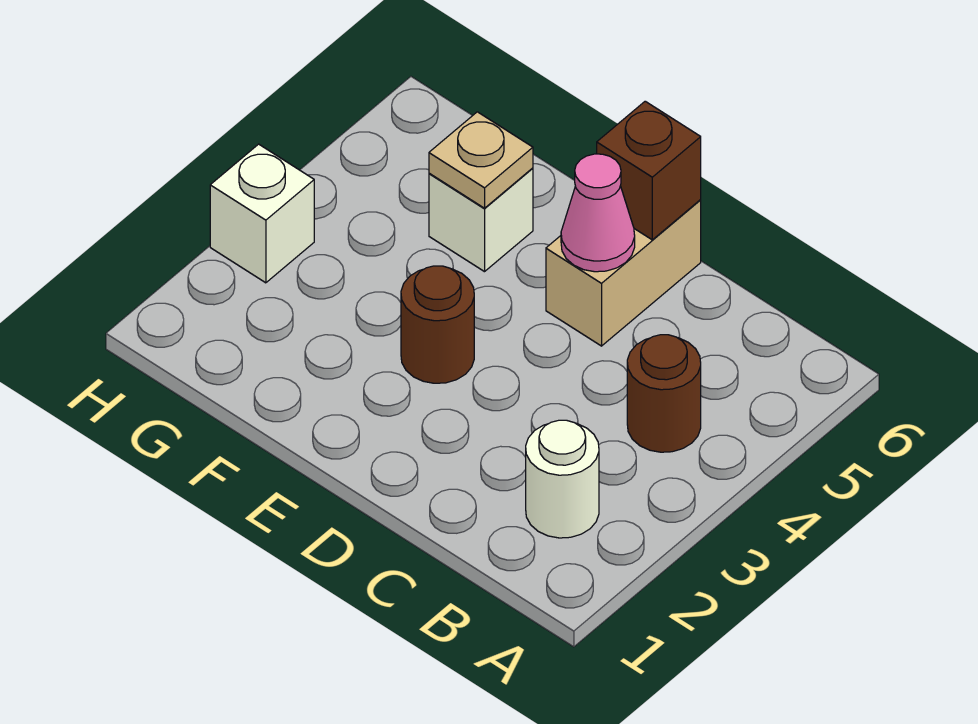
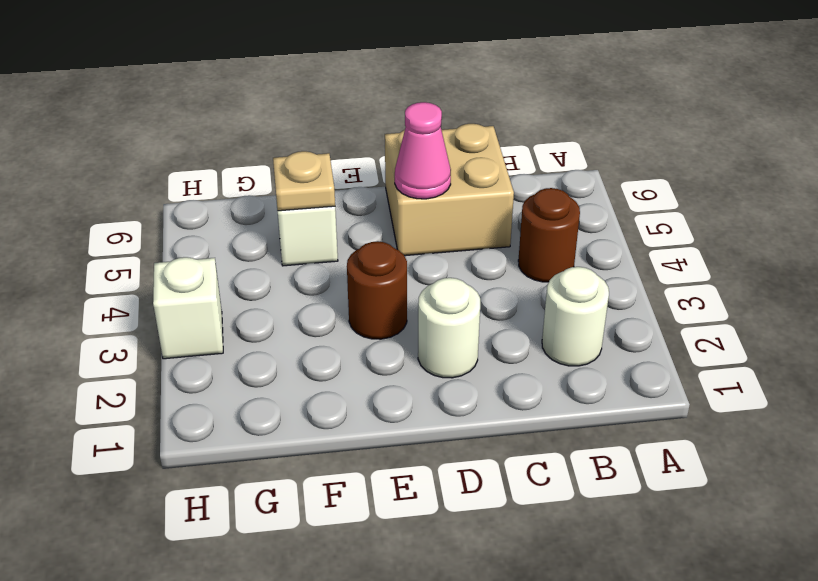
none -> white round brick D2 level 1
tan brick D5:D6 level 1 -> tan brick C5:D6 level 1
brown brick D6 level 2 -> none

